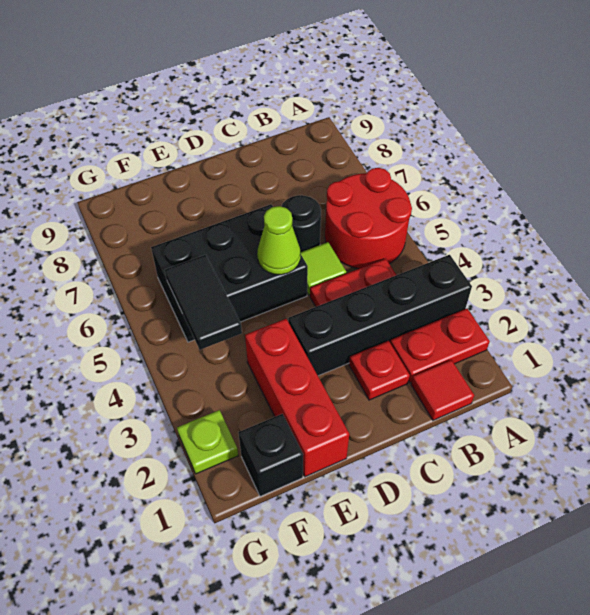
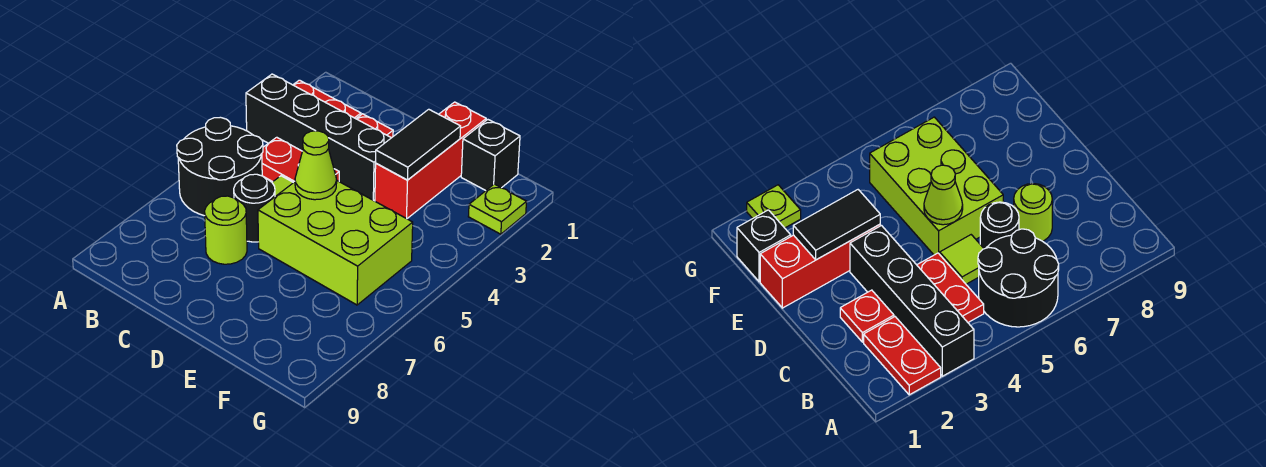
red round brick A5:B6 level 1 -> black round brick A5:B6 level 1
red tile B1 level 1 -> none
none -> lime round brick C7 level 1
black brick D5:F6 level 1 -> lime brick D5:F6 level 1
black tile F4:F5 level 2 -> black tile E2:E3 level 2

